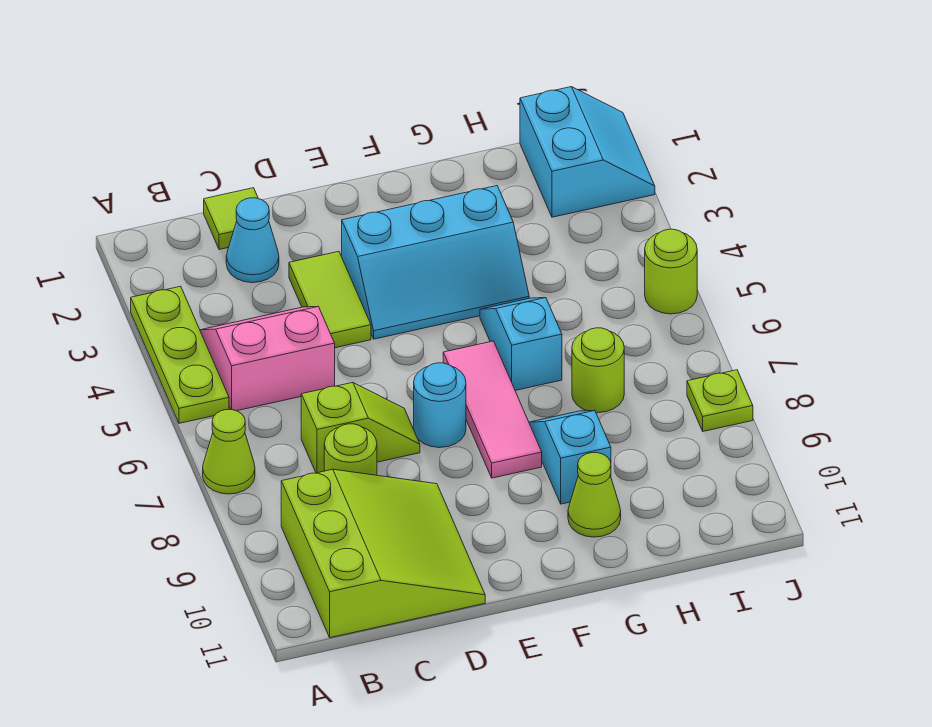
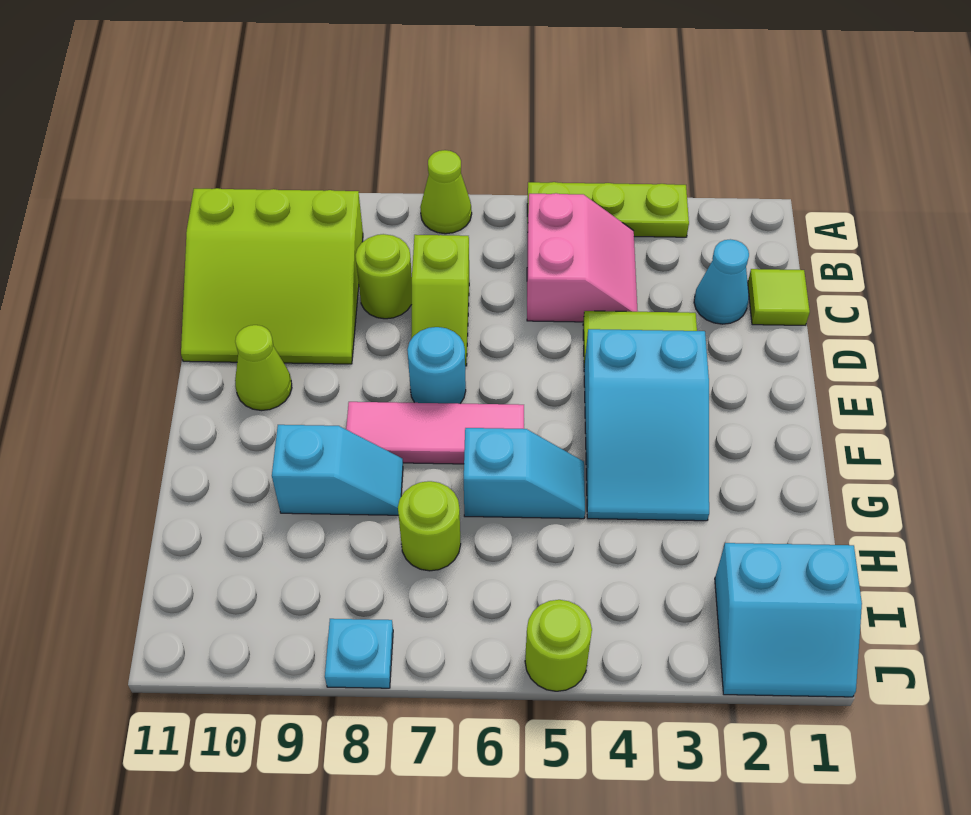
cyan slope E3:G4 level 1 top 3 -> cyan slope E3:G4 level 1 top E
lime cone G10 level 1 -> lime cone E10 level 1
lime plate J8 level 1 -> cyan plate J8 level 1

